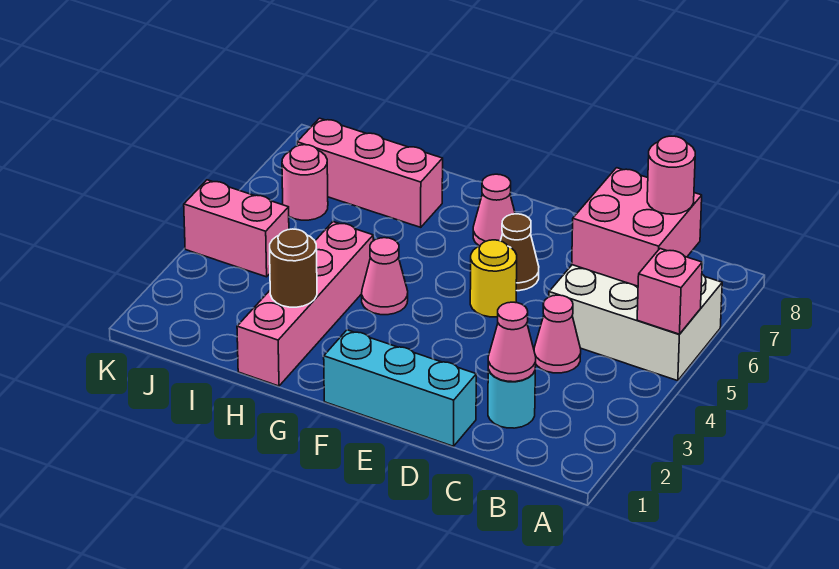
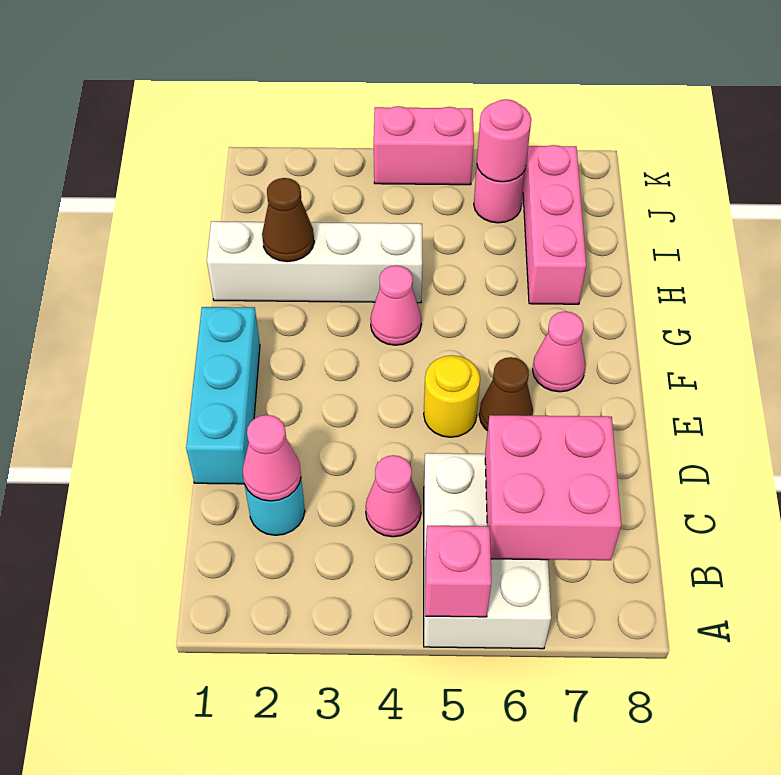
pink round brick B7 level 3 -> pink round brick J6 level 2
pink brick H1:H4 level 1 -> white brick H1:H4 level 1
brown round brick H2 level 2 -> brown cone H2 level 2
pink brick J4:K4 level 1 -> pink brick K4:K5 level 1

